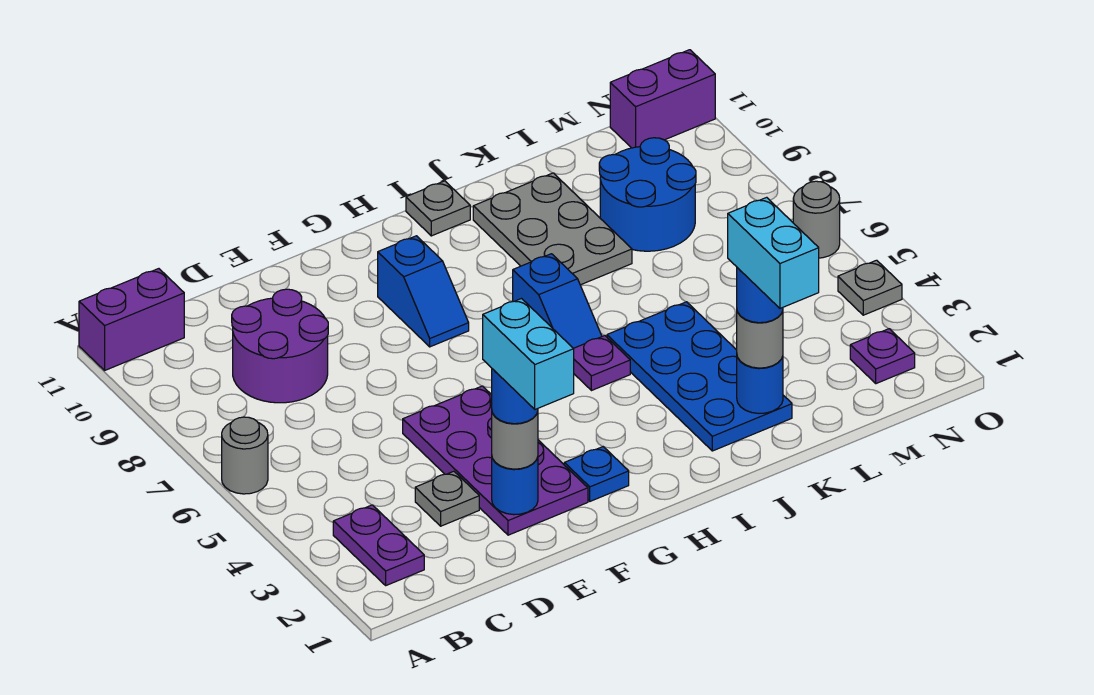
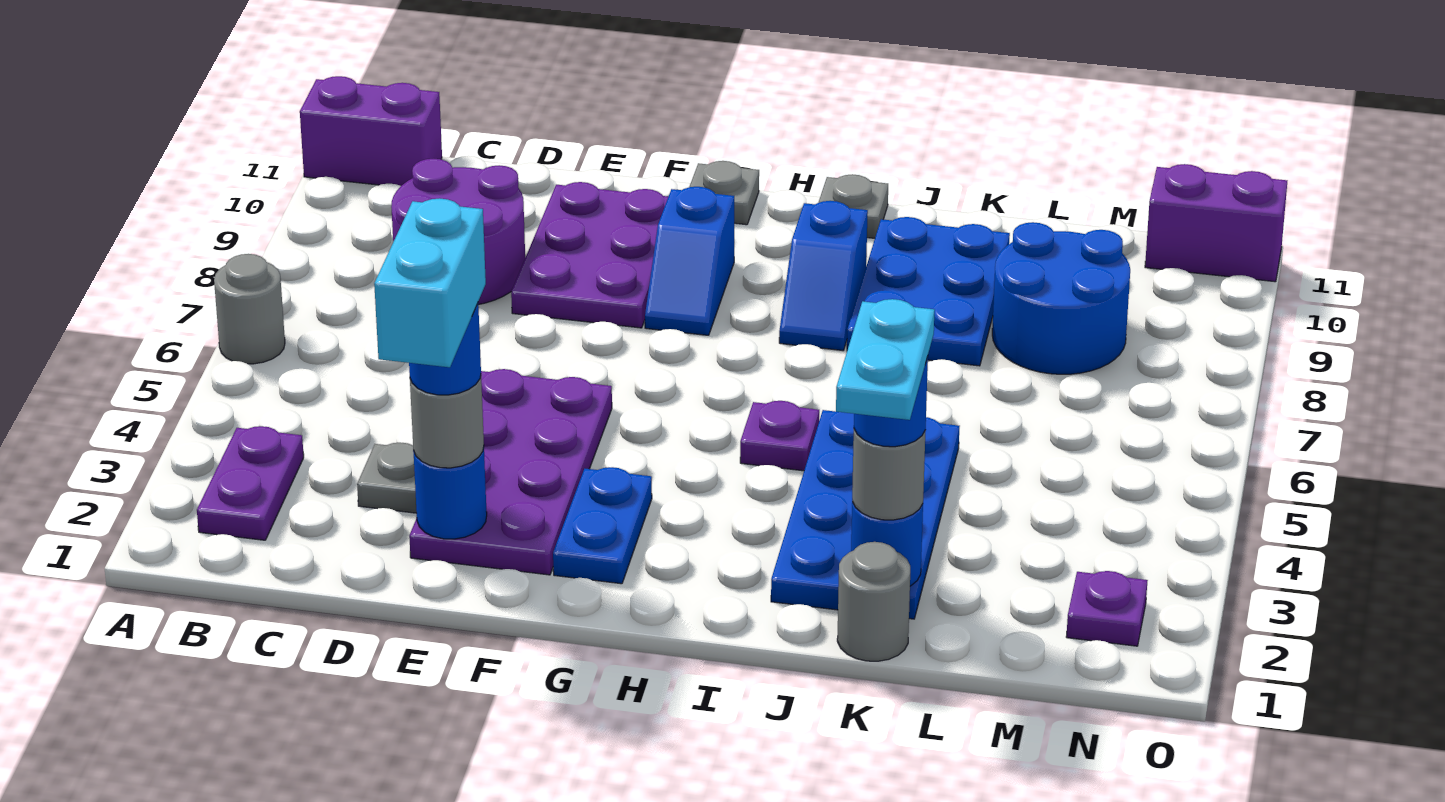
none -> purple plate E8:F10 level 1
blue plate G2 level 1 -> blue plate G2:G3 level 1
blue slope I6:I7 level 1 top 7 -> blue slope I8:I9 level 1 top 9
grey plate J8:K10 level 1 -> blue plate J8:K10 level 1
cyan brick K1:K2 level 5 -> cyan plate K1:K2 level 5
grey plate O4 level 1 -> grey plate G11 level 1
grey round brick O6 level 1 -> grey round brick K1 level 1

